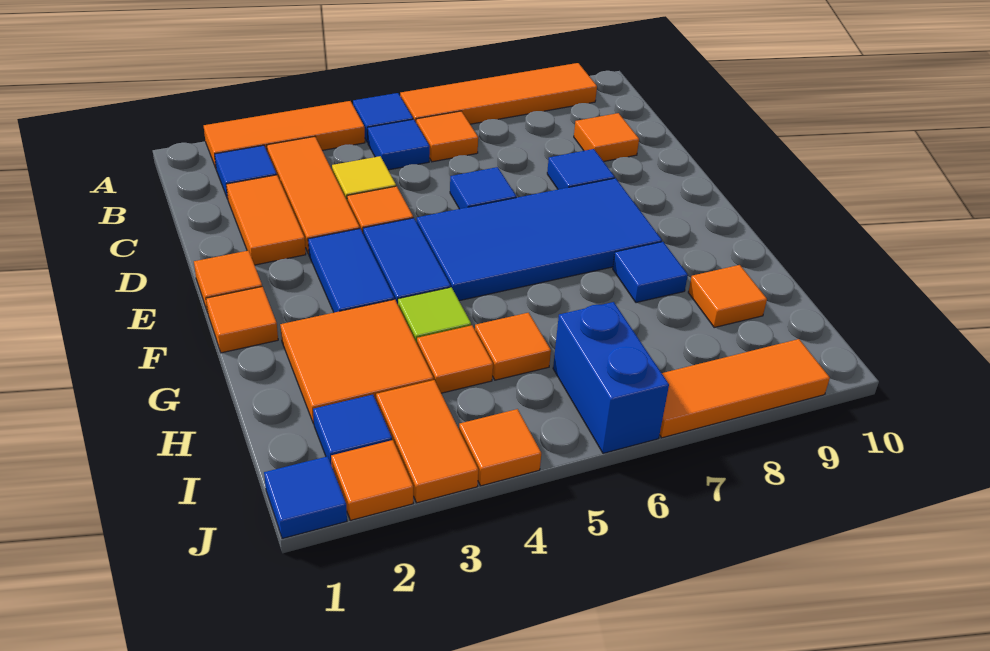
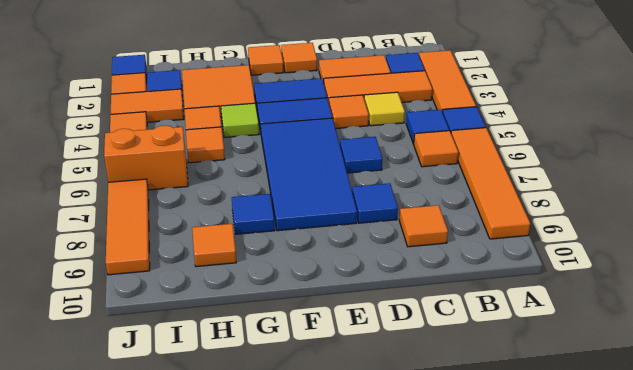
blue brick I6:J6 level 1 -> orange brick I6:J6 level 1

